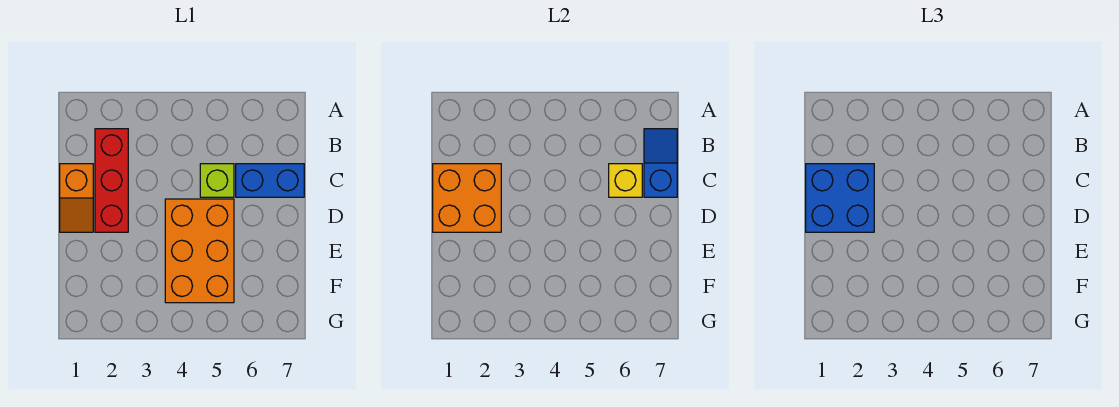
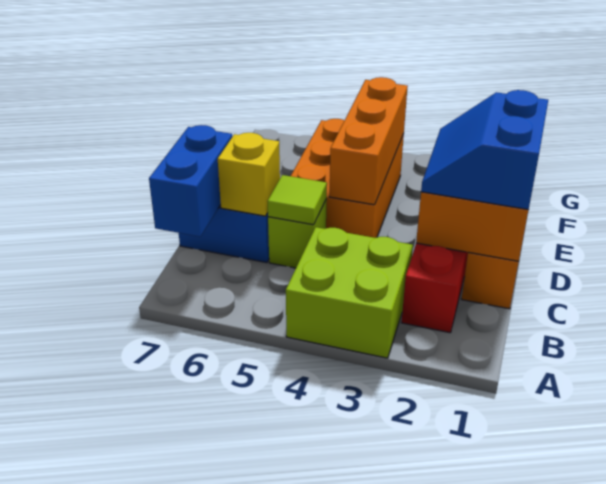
none -> lime brick A3:B4 level 1
blue slope B7:C7 level 2 top C -> blue brick B7:C7 level 2
blue brick C1:D2 level 3 -> blue slope C1:D2 level 3 top 1
none -> lime tile C5 level 2
none -> orange brick D4:F4 level 2

